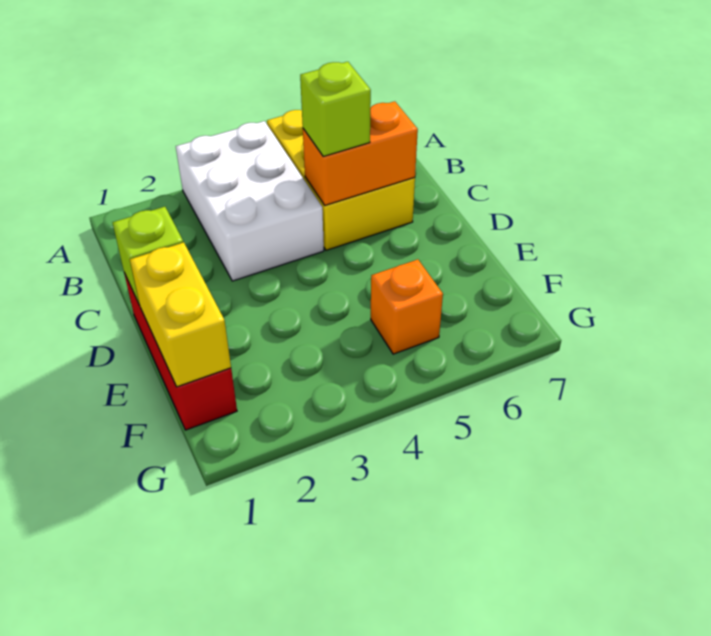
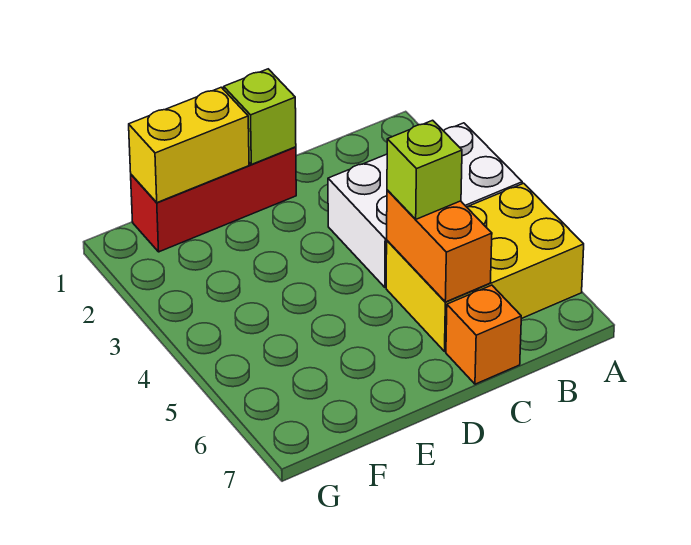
orange brick F5 level 1 -> orange brick C7 level 1

